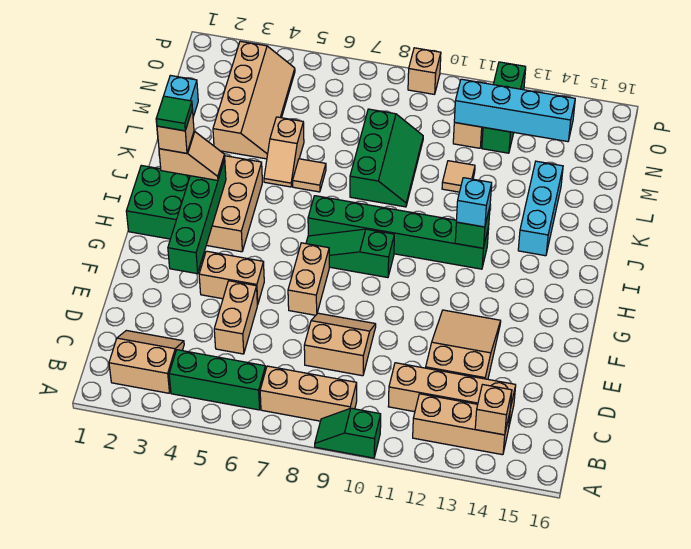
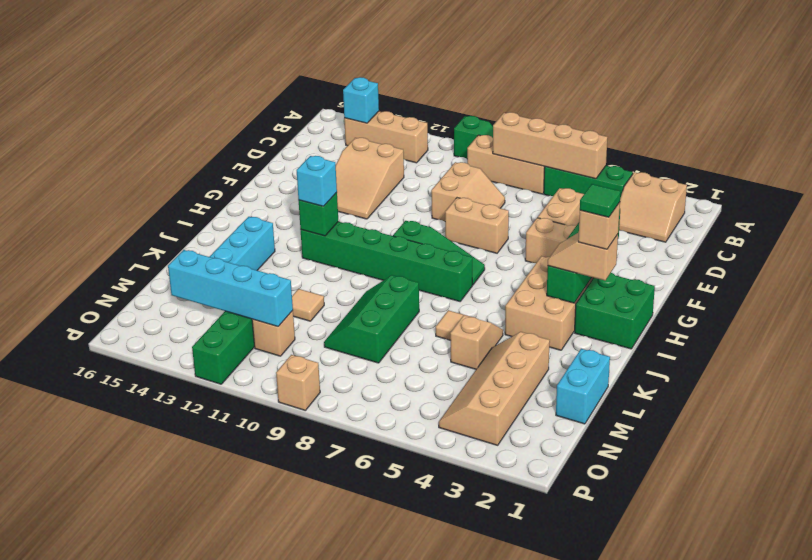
tan brick B14 level 2 -> cyan brick B14 level 2
tan brick C11:C14 level 1 -> tan brick B5:B8 level 2
tan slope D8:E9 level 1 top D -> tan slope D8:E9 level 1 top 9
tan brick F7:G7 level 1 -> tan brick F7:F8 level 1

